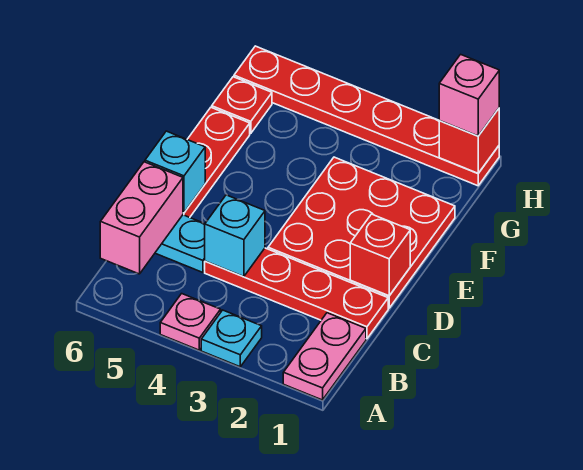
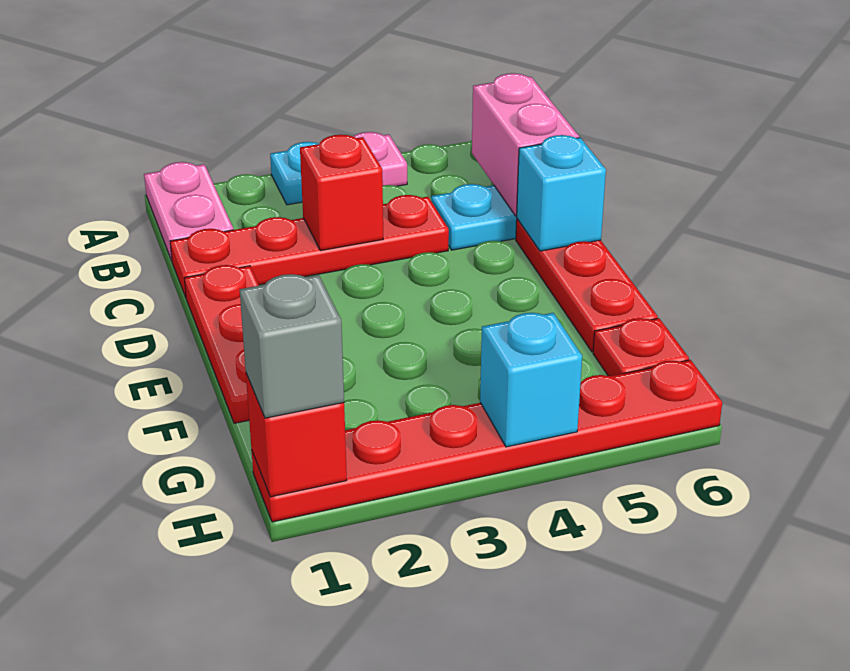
cyan brick C4 level 2 -> cyan brick H4 level 2
red plate D1:F3 level 1 -> red plate D1:F1 level 1
red brick D1 level 2 -> red brick C3 level 2
pink brick H1 level 3 -> grey brick H1 level 3

